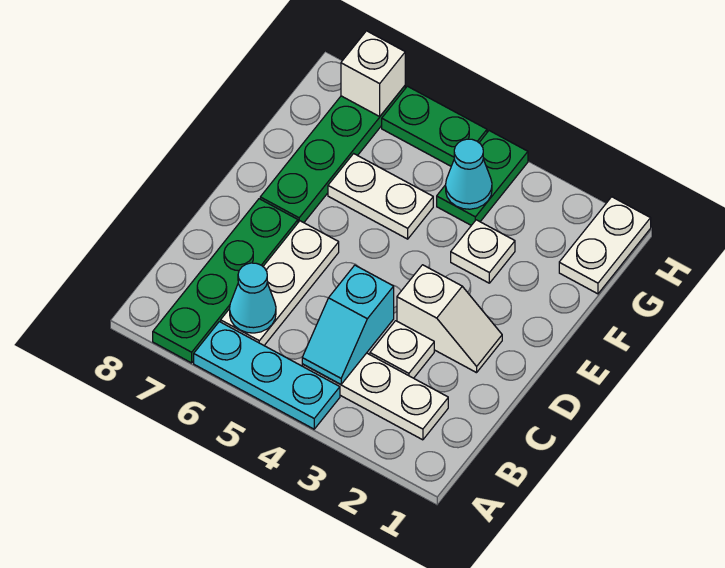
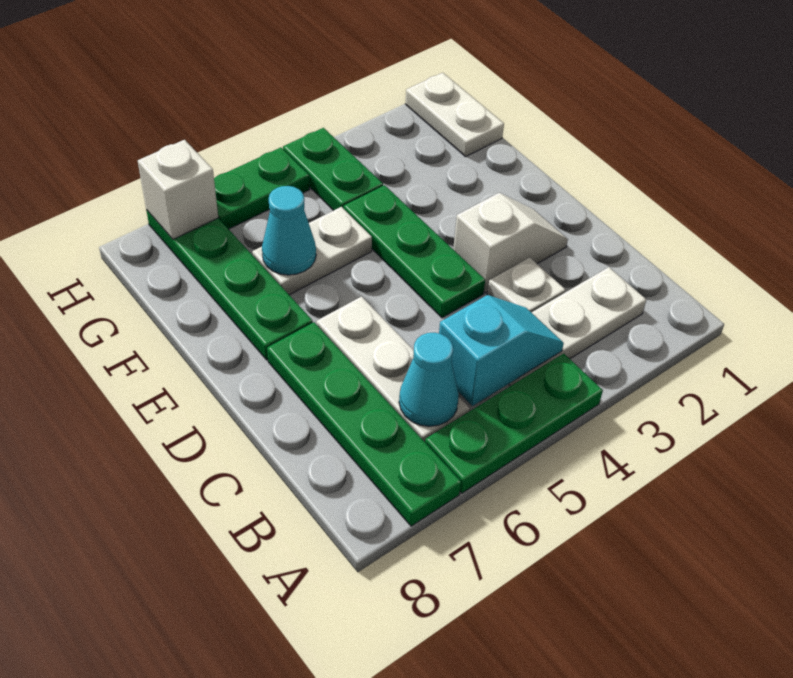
cyan plate A4:A6 level 1 -> green plate A4:A6 level 1
cyan slope B4:C4 level 2 top C -> cyan slope B4:B5 level 2 top 5
none -> green plate D4:F4 level 1
white plate F3 level 1 -> none
cyan cone G4 level 2 -> cyan cone F6 level 2

